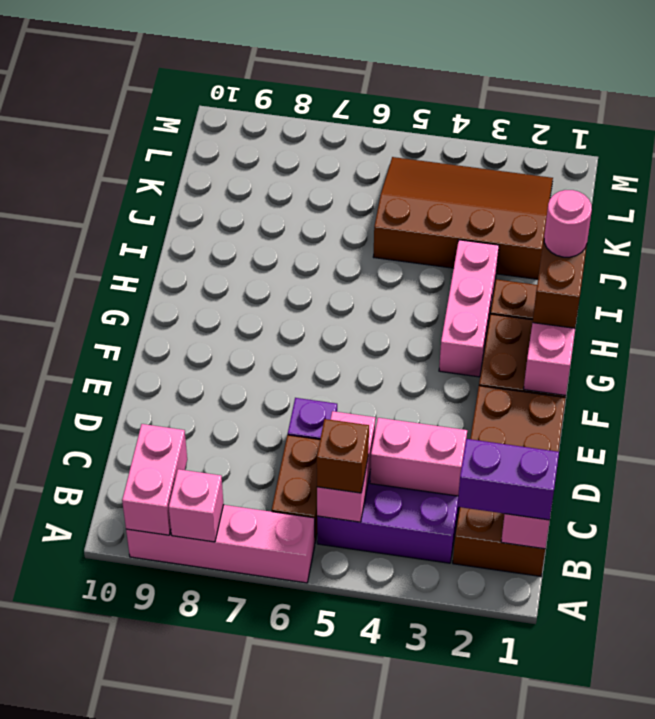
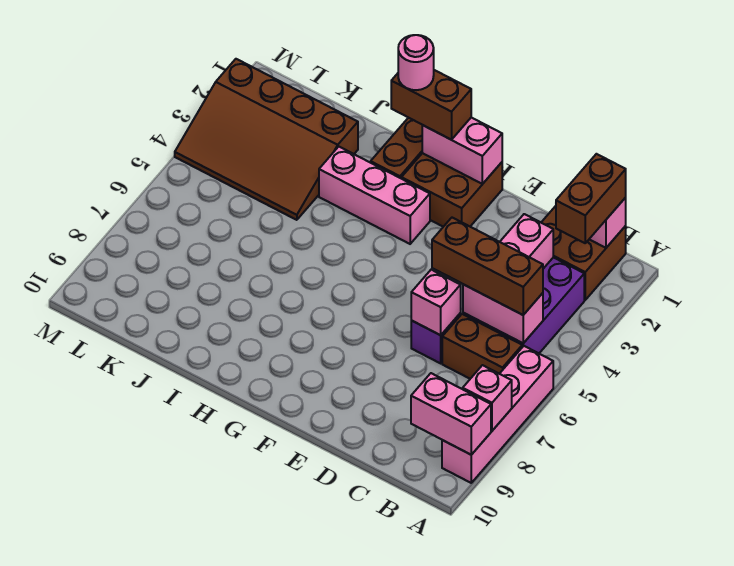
brown brick B1:E2 level 1 -> brown brick B1:C2 level 1
purple brick B1:B2 level 3 -> brown brick B1:B2 level 3
brown brick B5 level 3 -> brown brick B5:D5 level 3
none -> pink brick D6 level 2
brown slope J2:L5 level 1 top J -> brown slope J2:M4 level 1 top 2

